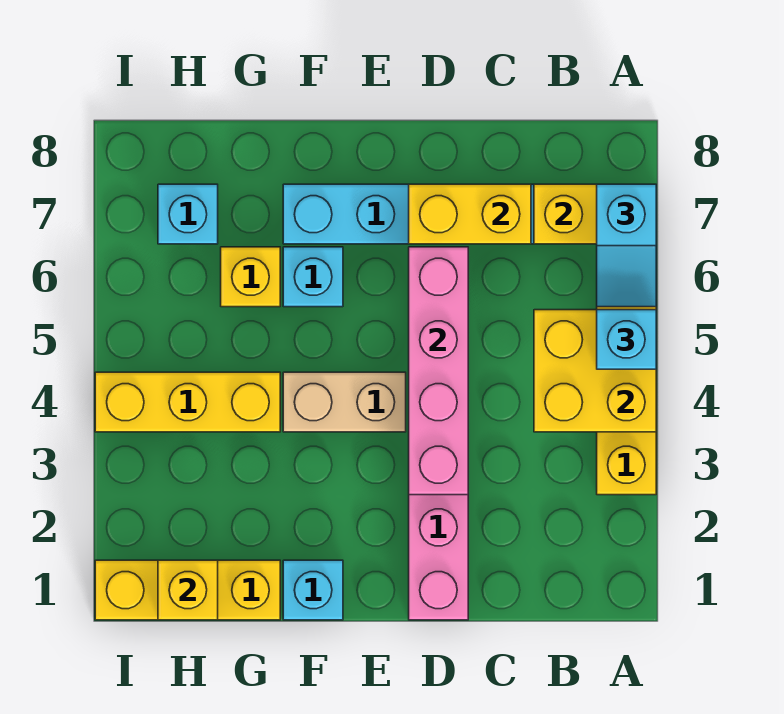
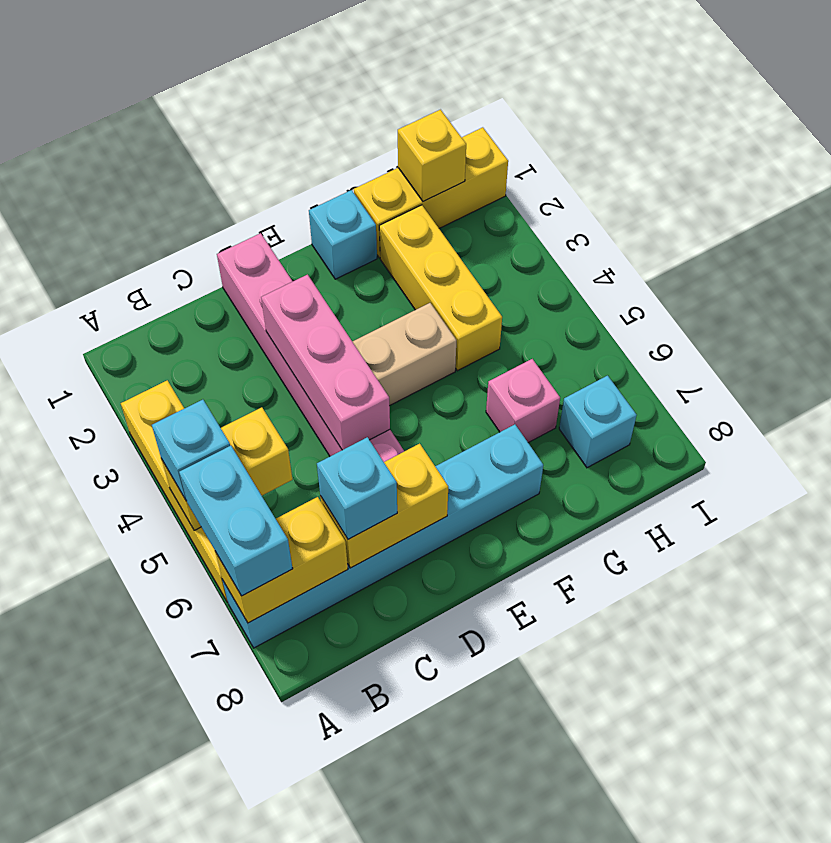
yellow brick A4:B5 level 2 -> yellow brick A5:B5 level 2
cyan slope A6:A7 level 3 top 7 -> cyan brick A6:A7 level 3
pink brick D3:D6 level 2 -> pink brick D3:D5 level 2
cyan brick F6 level 1 -> cyan brick C7 level 3
yellow brick G4:I4 level 1 -> yellow brick G2:G4 level 1
yellow brick G6 level 1 -> pink brick G6 level 1

